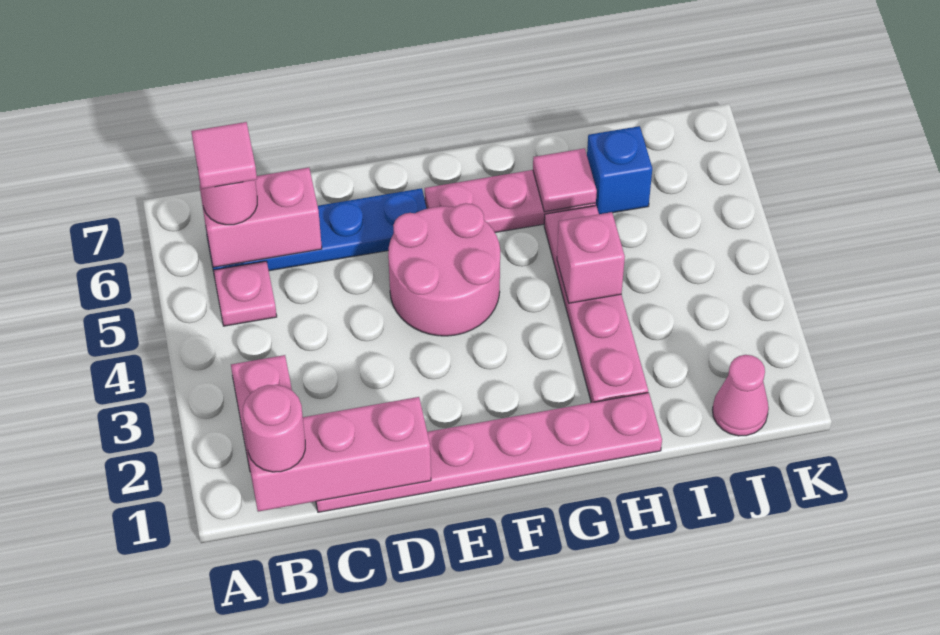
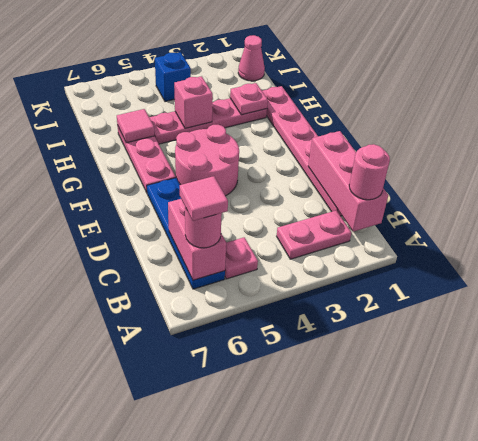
none -> pink plate H2 level 2
blue brick I6 level 1 -> blue brick J4 level 1

